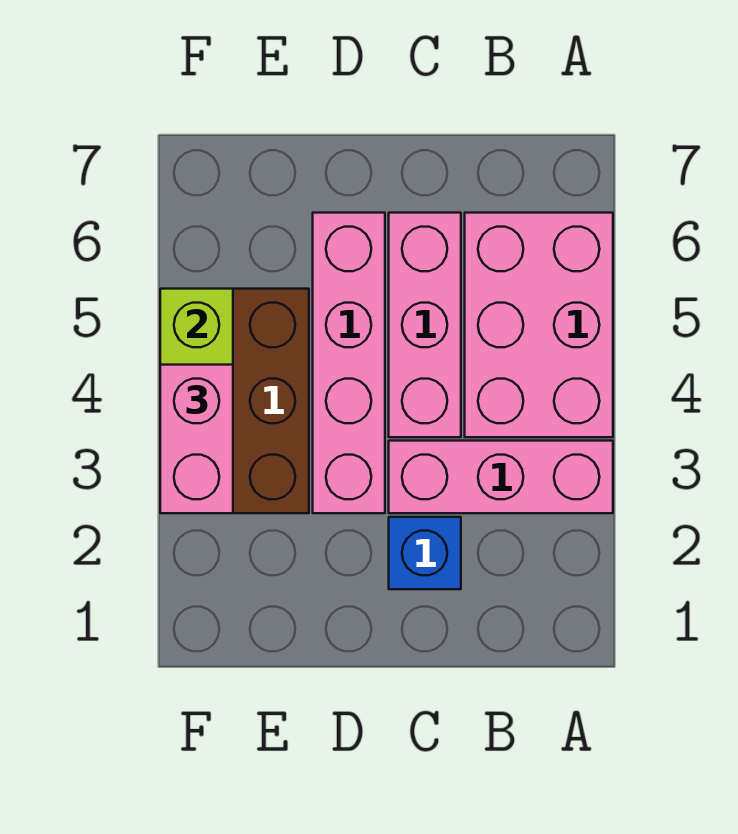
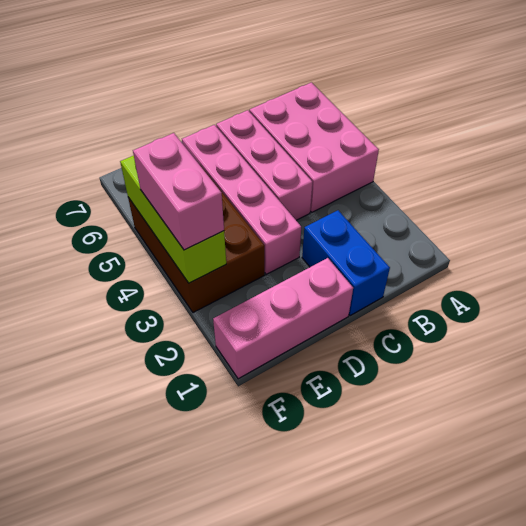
pink brick A3:C3 level 1 -> pink brick D1:F1 level 1
blue brick C2 level 1 -> blue brick C1:C2 level 1

